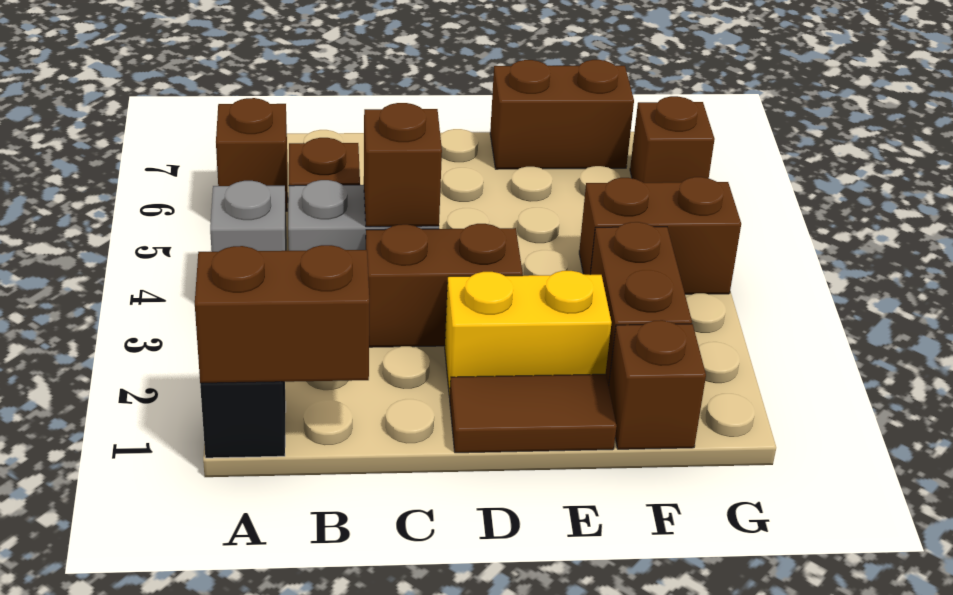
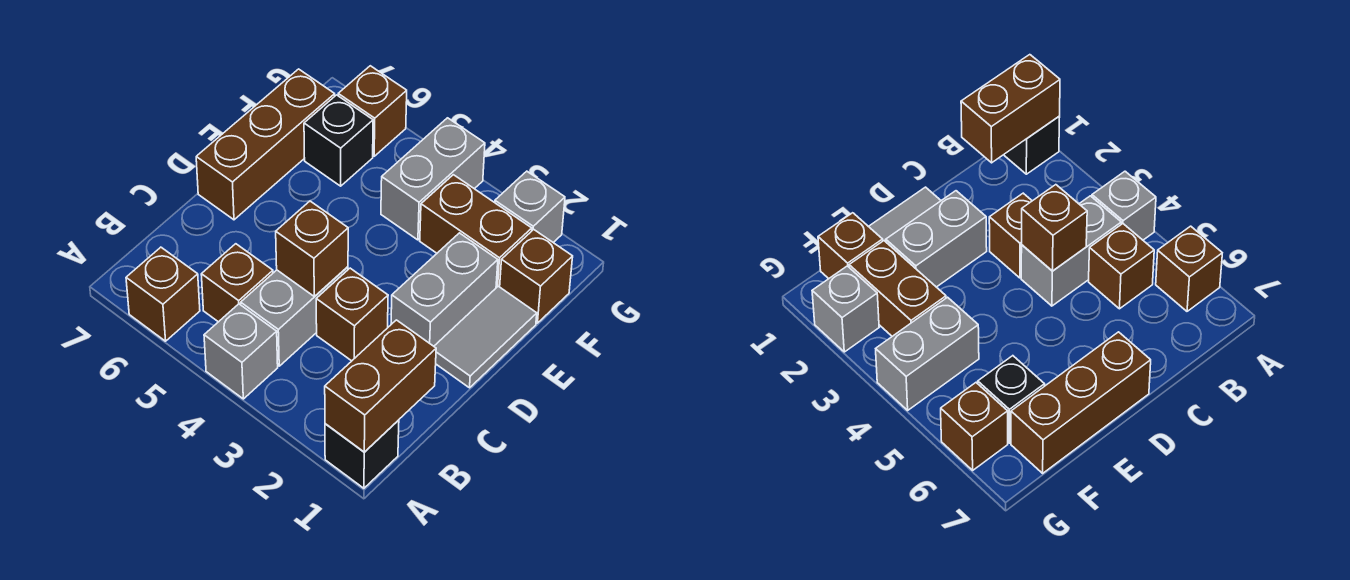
brown brick C3:D3 level 1 -> brown brick C3 level 1
brown tile D1:E1 level 1 -> grey tile D1:E1 level 1
yellow brick D2:E2 level 1 -> grey brick D2:E2 level 1
brown brick E7:F7 level 1 -> brown brick D7:F7 level 1
brown brick F4:G4 level 1 -> grey brick F4:G4 level 1
none -> black brick F6 level 1
none -> grey brick G2 level 1

